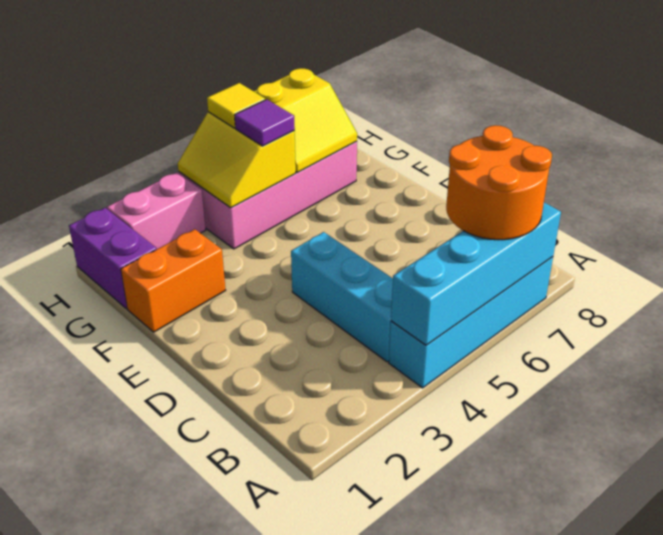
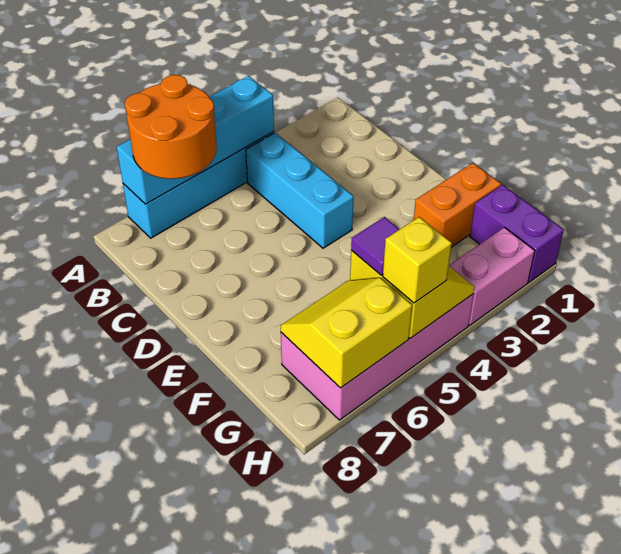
yellow tile H5 level 3 -> yellow brick H5 level 3

